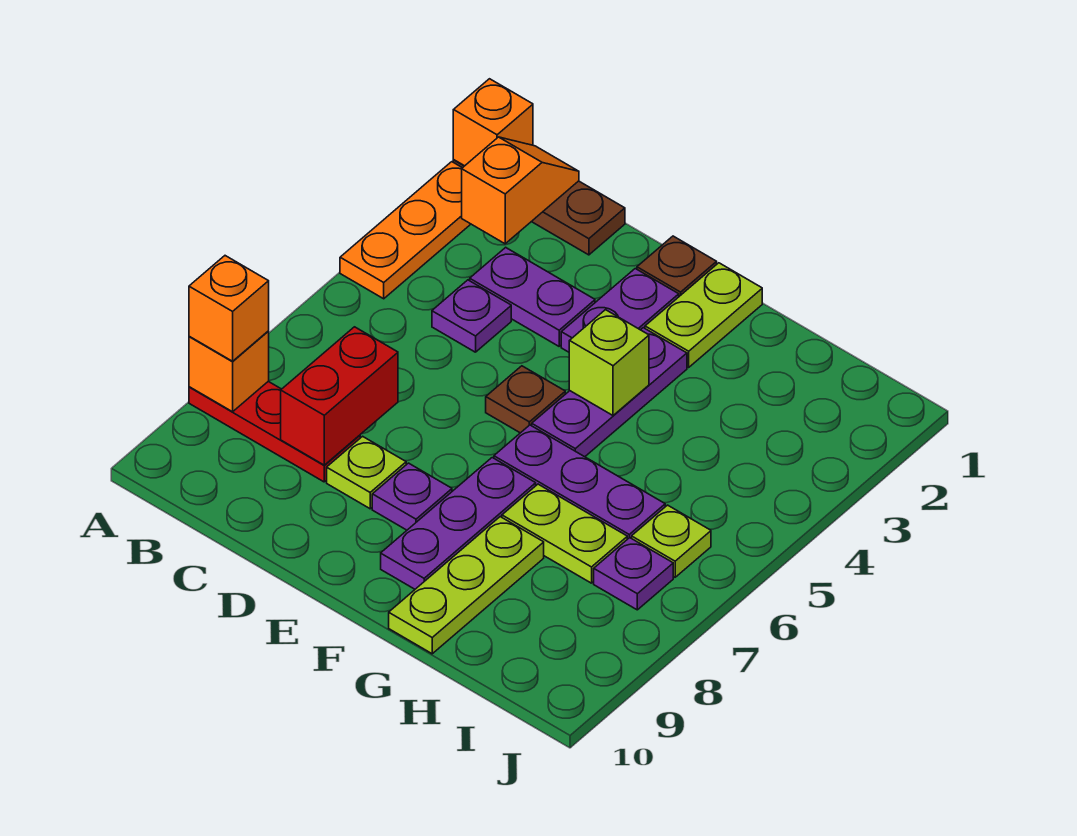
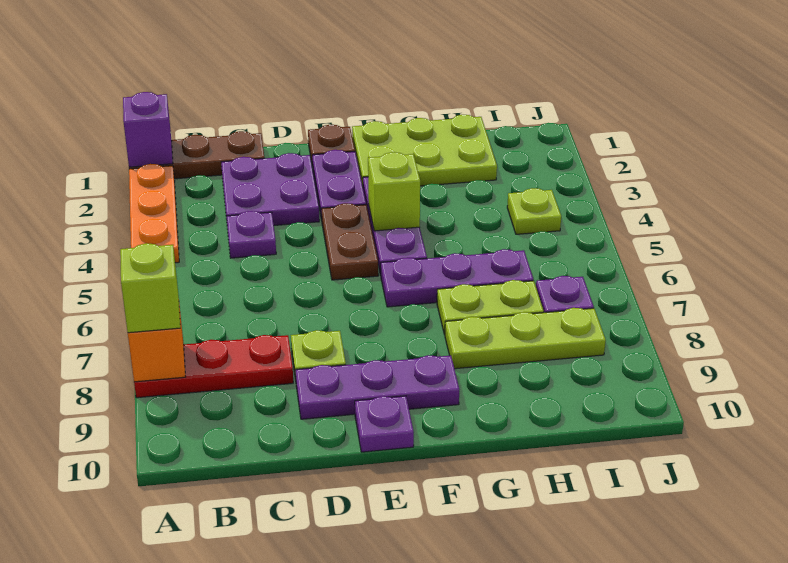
orange brick A1 level 2 -> purple brick A1 level 2
orange brick A8 level 3 -> lime brick A8 level 3
orange slope B1:B2 level 2 top 2 -> none
purple plate C3:D3 level 1 -> purple plate C2:D3 level 1
red brick C7:C8 level 2 -> none
brown plate E5 level 1 -> brown plate E4:E5 level 1
purple plate E8 level 1 -> purple plate E10 level 1
lime plate F1:F2 level 1 -> lime plate F1:H2 level 1
purple plate F7:F9 level 1 -> purple plate D9:F9 level 1
lime plate G8:G10 level 1 -> lime plate G8:I8 level 1
lime plate I6 level 1 -> lime plate I4 level 1

